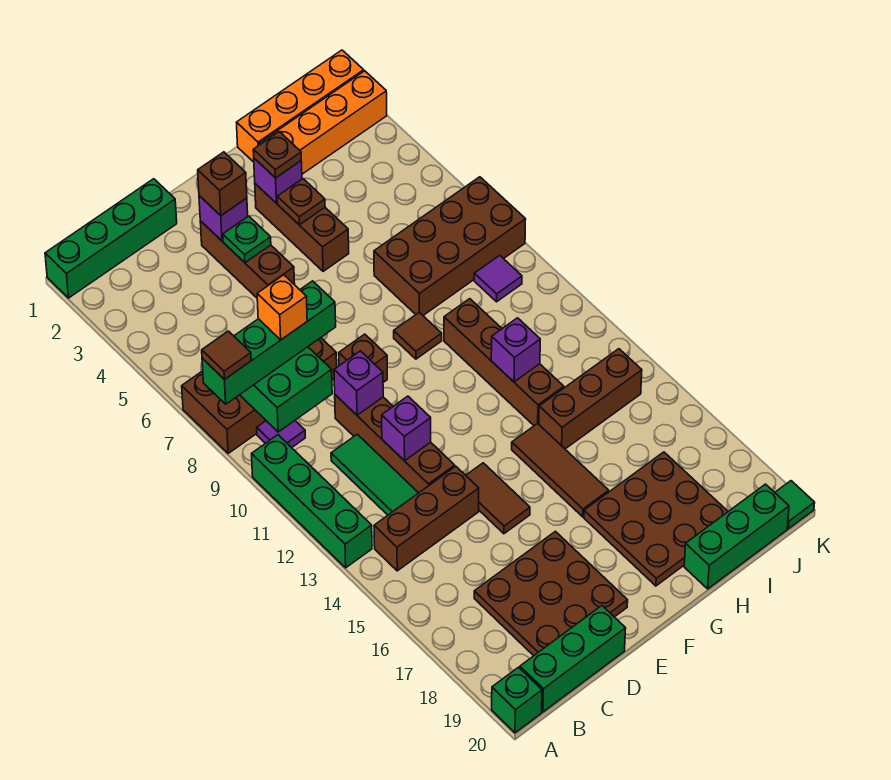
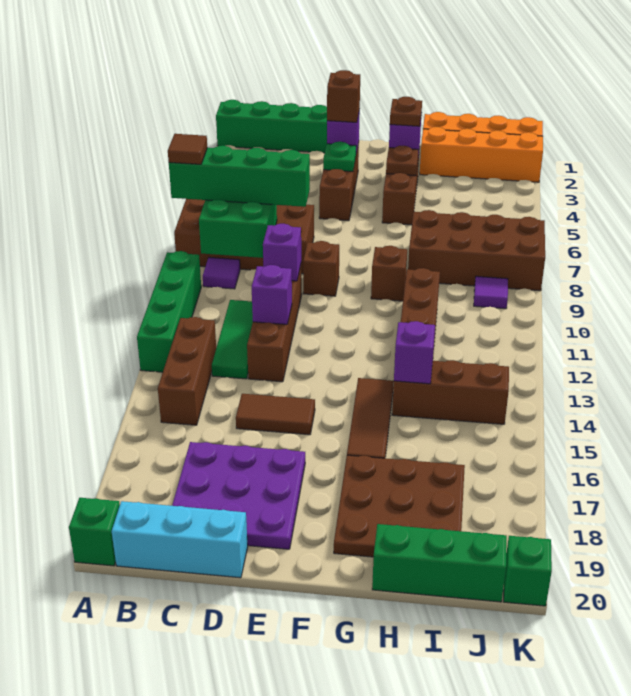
brown brick B14:D14 level 1 -> brown brick B13:B15 level 1
green brick B20:D20 level 1 -> cyan brick B20:D20 level 1
orange brick C8 level 4 -> none
brown plate C17:E19 level 1 -> purple plate C17:E19 level 1
brown tile E14:E15 level 1 -> brown tile D15:E15 level 1
brown tile G9 level 1 -> brown brick G9 level 1
purple brick H12 level 2 -> purple brick H14 level 2
green tile K20 level 1 -> green brick K20 level 1

